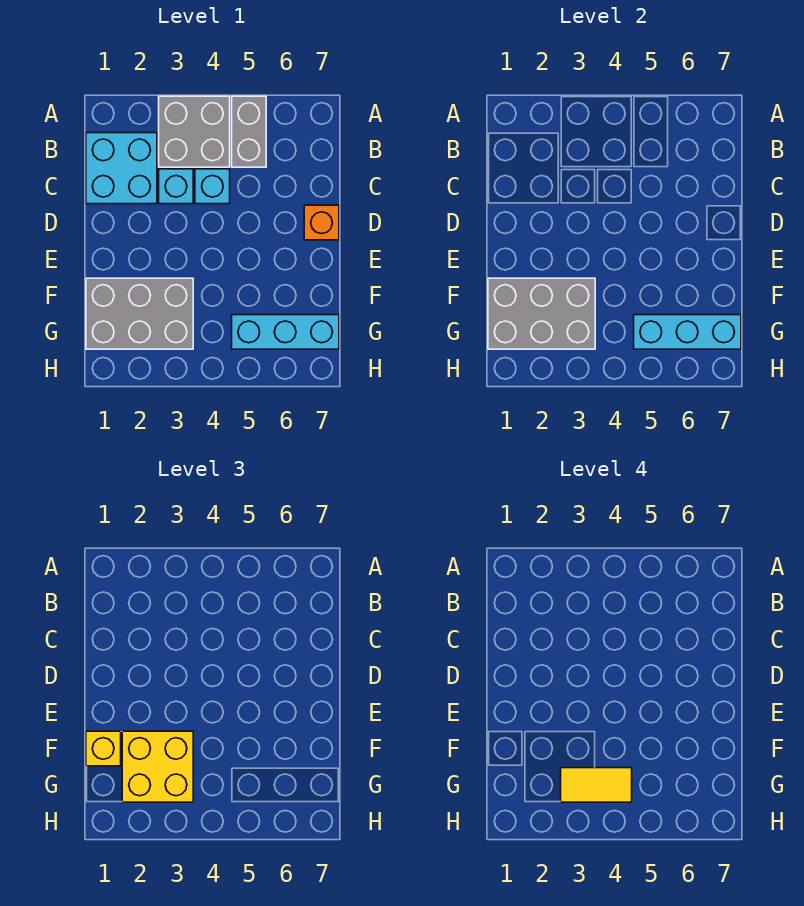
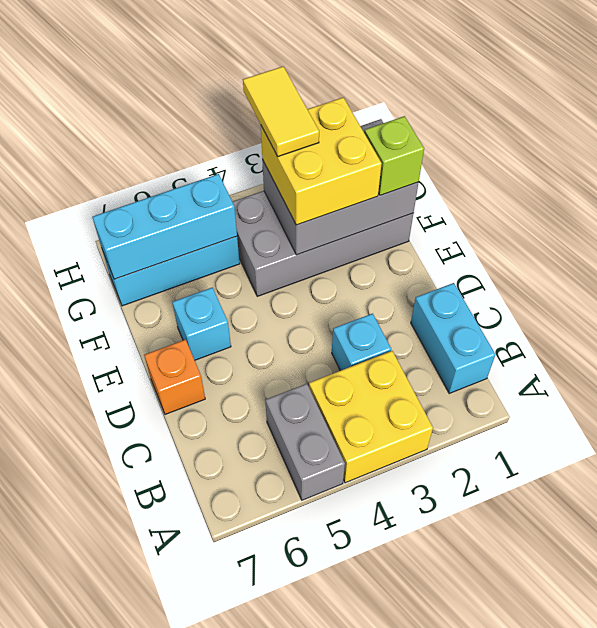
grey brick A3:B4 level 1 -> yellow brick A3:B4 level 1
cyan brick B1:C2 level 1 -> cyan brick B1:C1 level 1
cyan brick C4 level 1 -> cyan brick E6 level 1
grey brick F1:G3 level 1 -> grey brick F1:G4 level 1
yellow brick F1 level 3 -> lime brick F1 level 3
yellow tile G3:G4 level 4 -> yellow tile G3:H3 level 4

